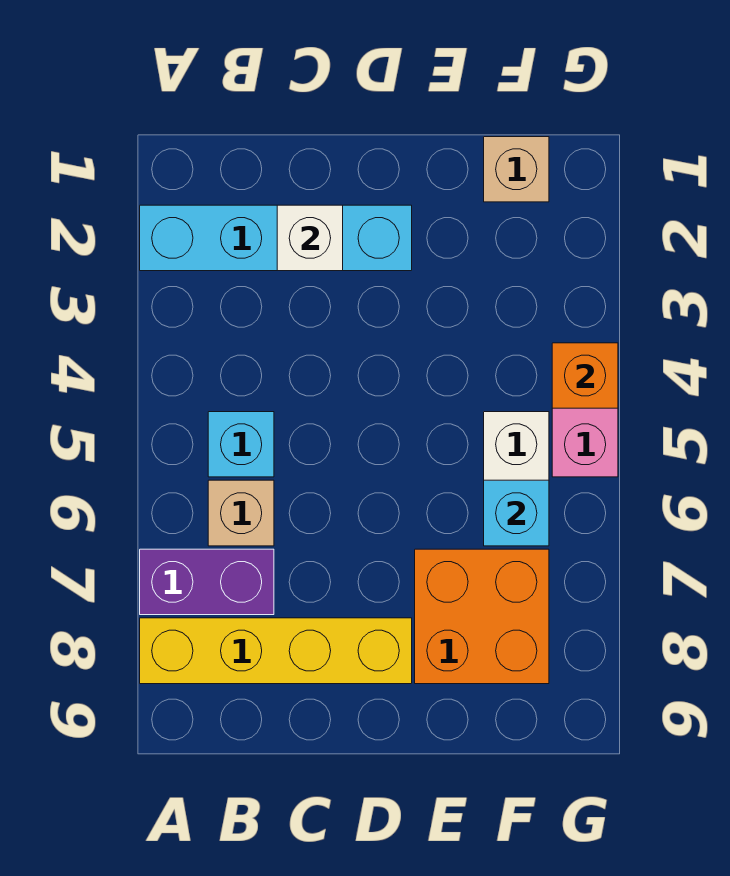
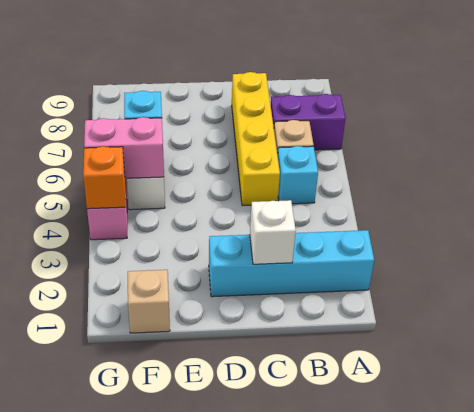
yellow brick A8:D8 level 1 -> yellow brick C5:C8 level 1
orange brick E7:F8 level 1 -> none
none -> pink brick F5:G5 level 2

